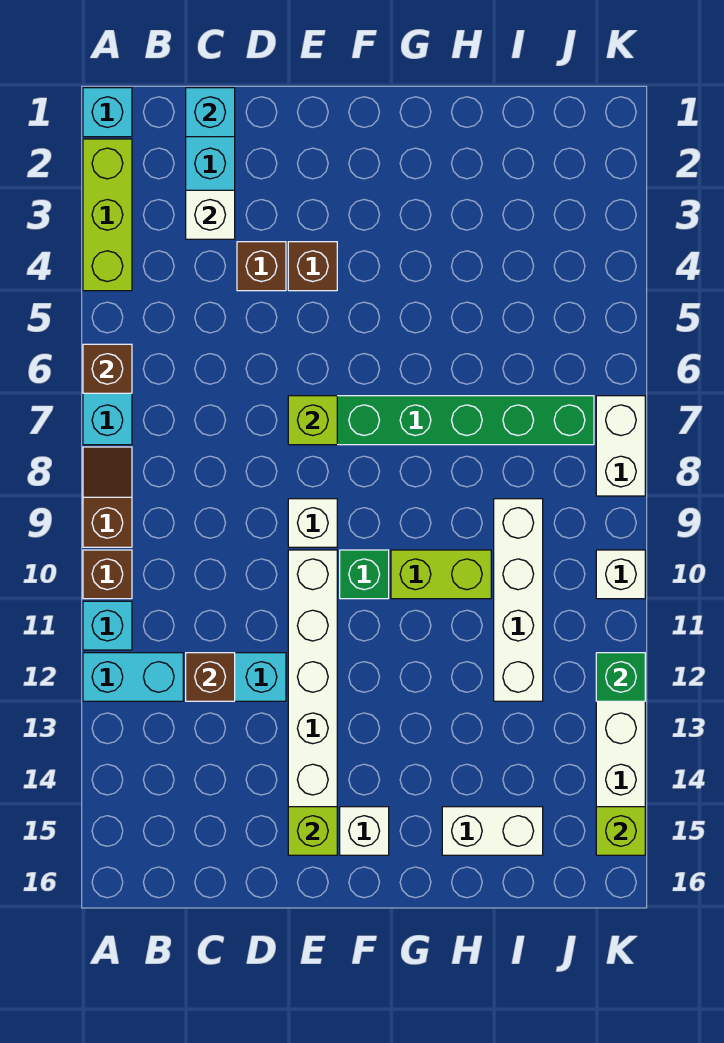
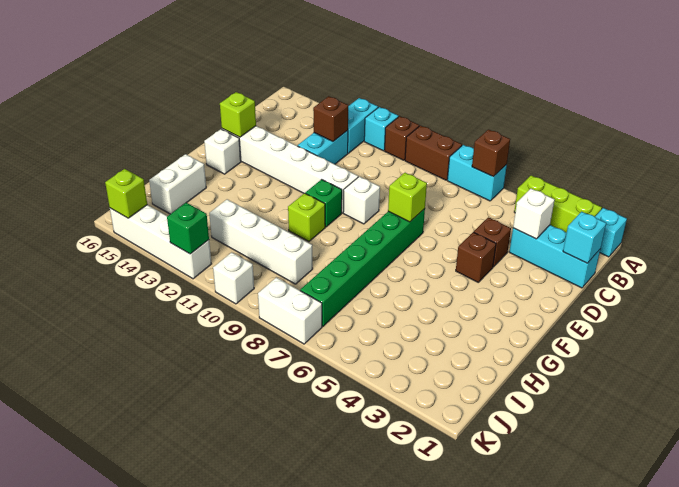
brown slope A8:A9 level 1 top 9 -> brown brick A8:A9 level 1
lime brick G10:H10 level 1 -> lime brick G10 level 1

